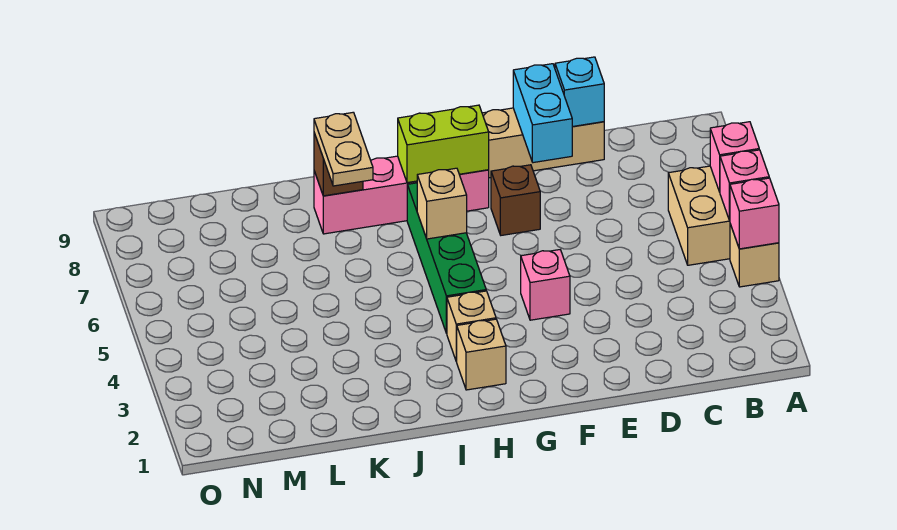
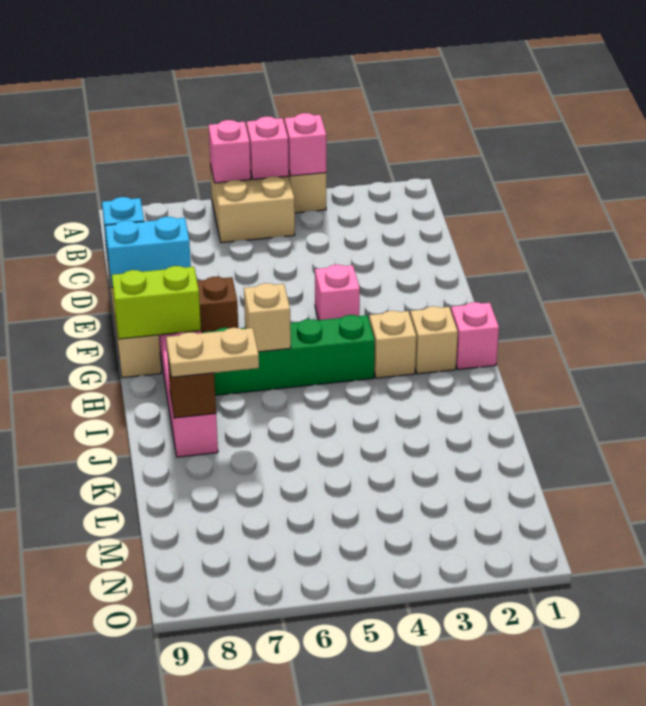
lime brick G8:H8 level 2 -> lime brick G8:G9 level 2
none -> pink brick H1 level 1

